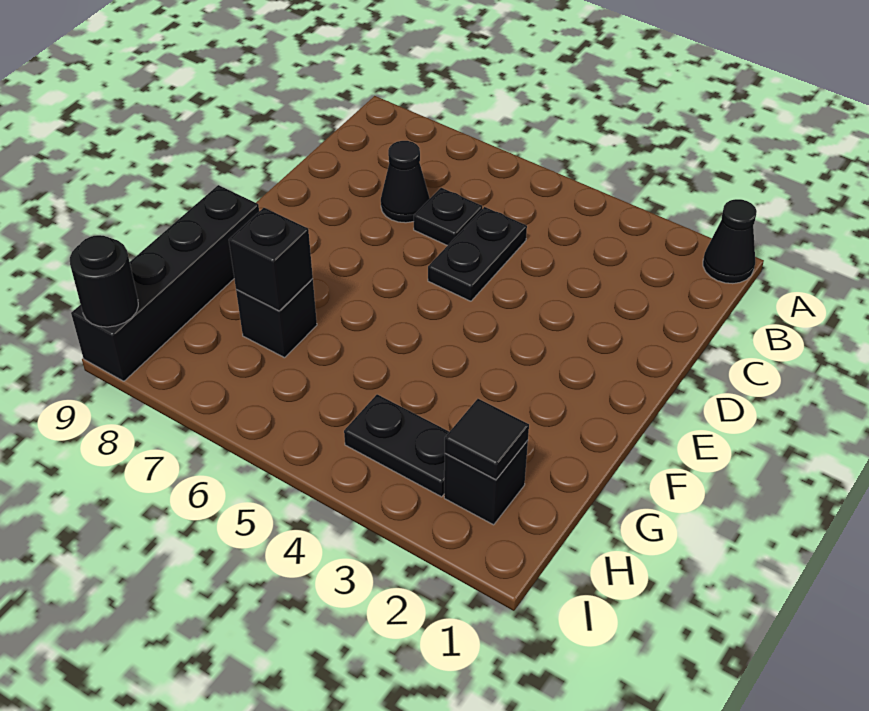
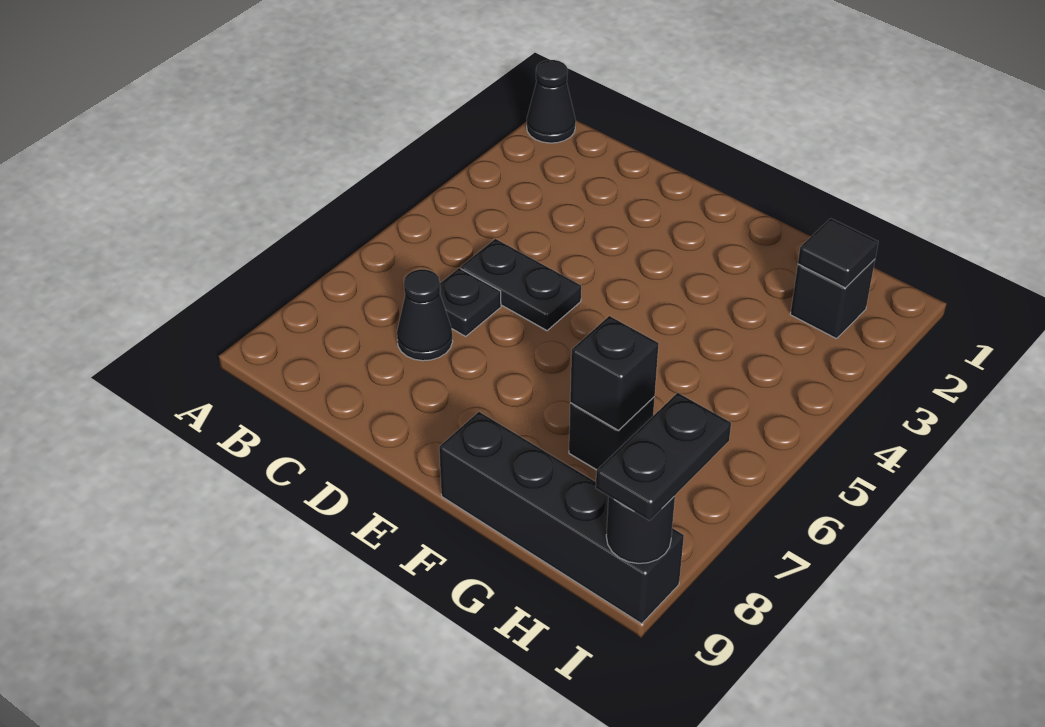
black plate H3:H4 level 1 -> black plate I8:I9 level 3

